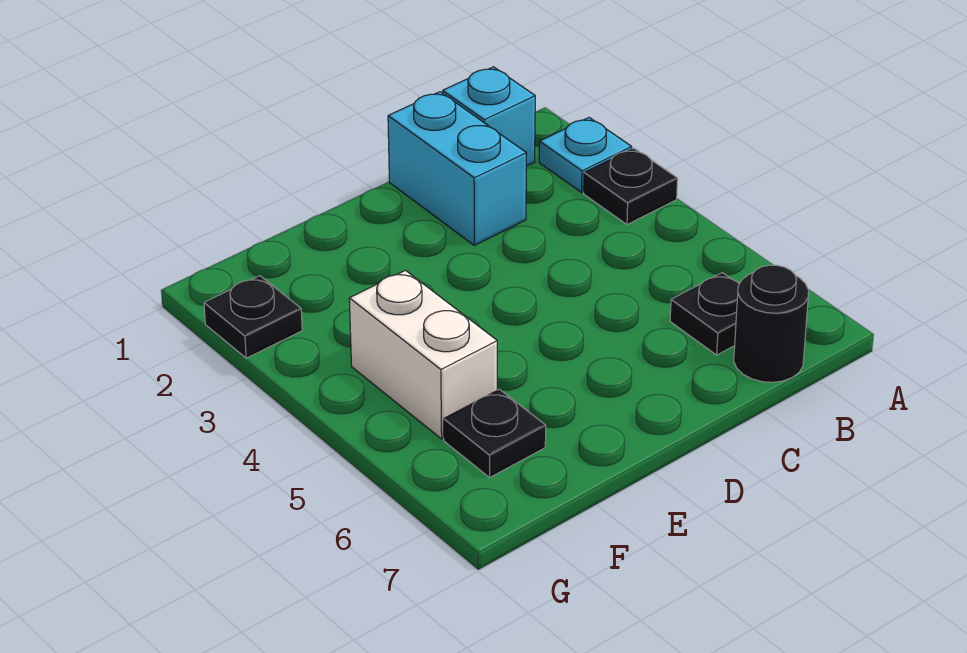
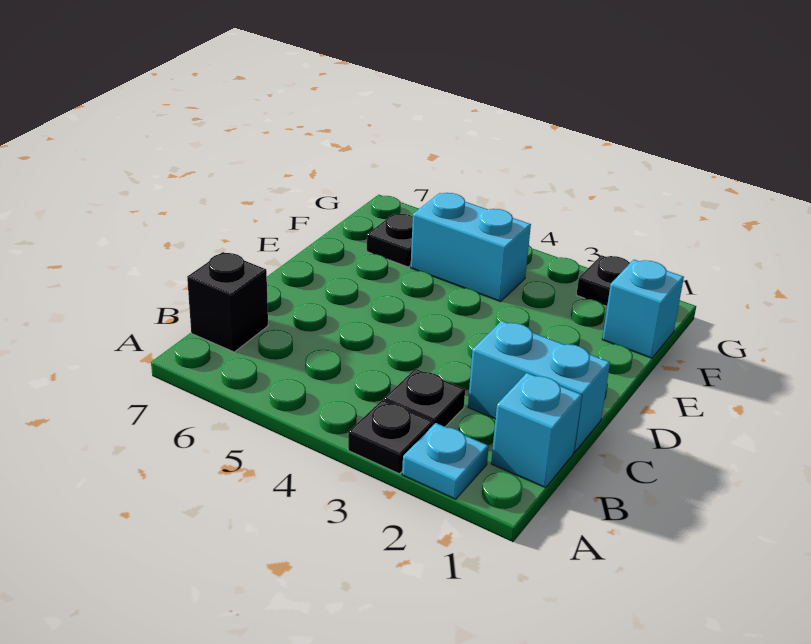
black plate B6 level 1 -> black plate B3 level 1
black round brick B7 level 1 -> black brick B7 level 1
none -> cyan brick F1 level 1
white brick F4:F5 level 1 -> cyan brick F4:F5 level 1

